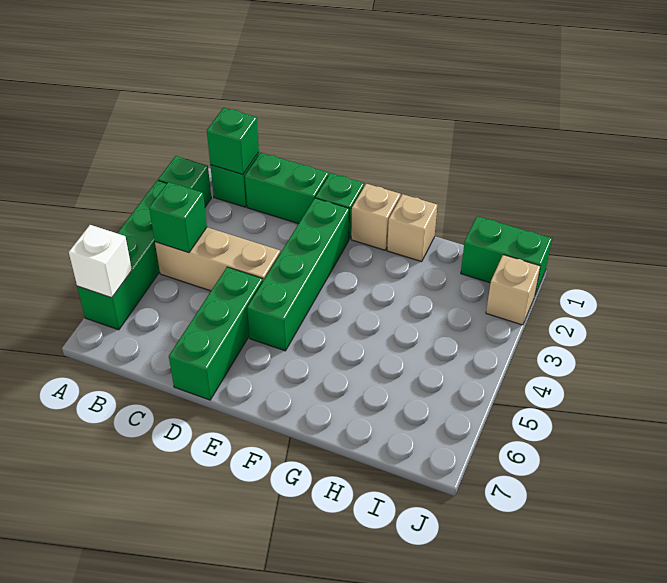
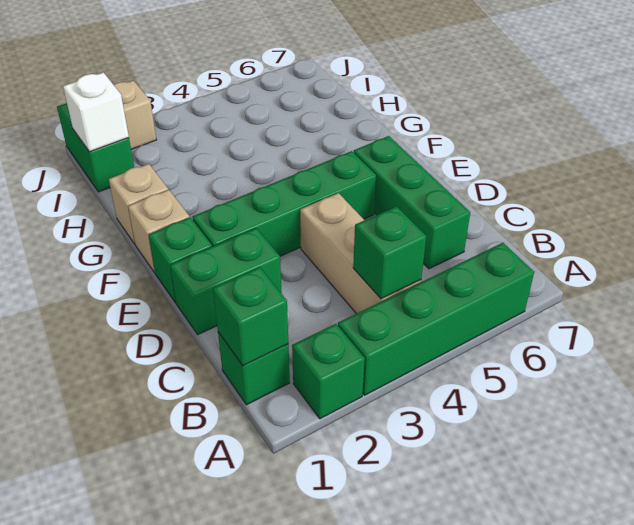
white brick A6 level 2 -> white brick I1 level 2
green brick C1:D1 level 1 -> green brick D1:D2 level 1
green brick D5:D7 level 1 -> green brick C6:E6 level 1

